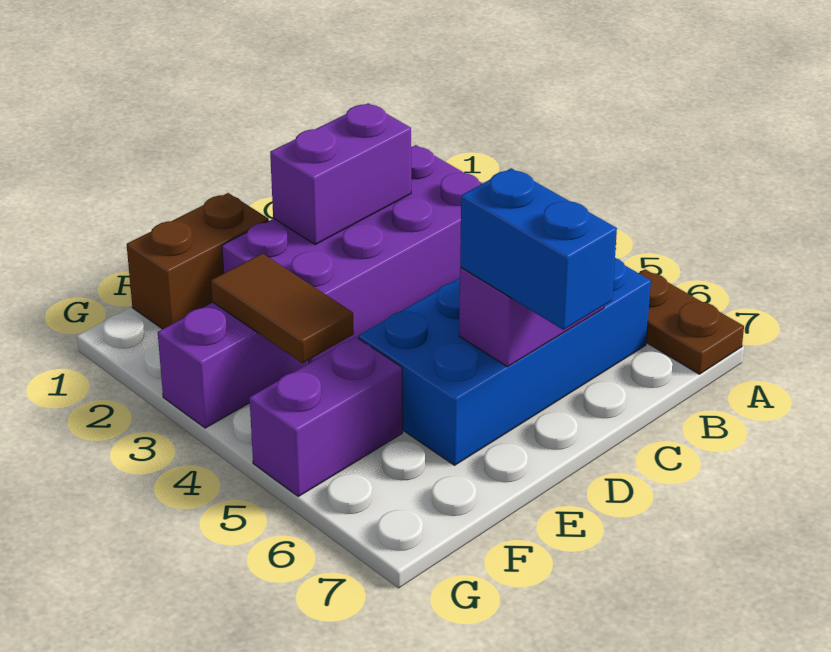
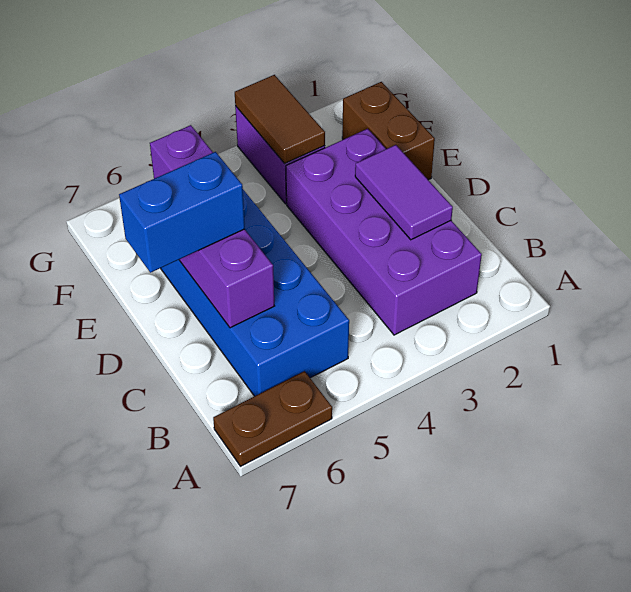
purple brick C2:D2 level 2 -> purple tile C2:D2 level 2
brown tile F3:F4 level 2 -> brown tile F3:G3 level 2

